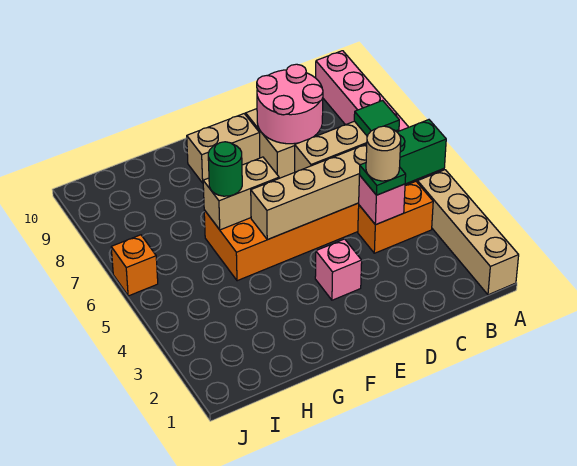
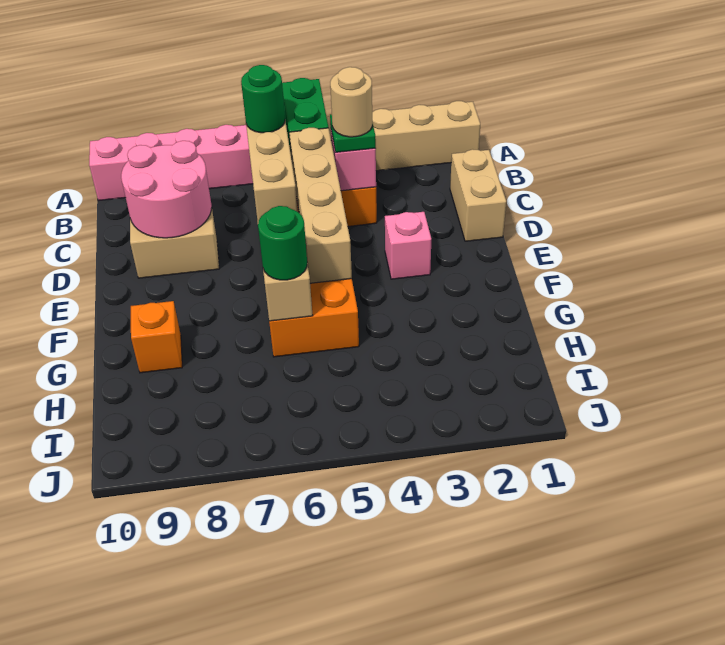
green tile B6 level 3 -> green round brick B6 level 3
tan brick E9:F9 level 1 -> tan brick C1:D1 level 1
orange brick J6 level 1 -> orange brick G9 level 1

